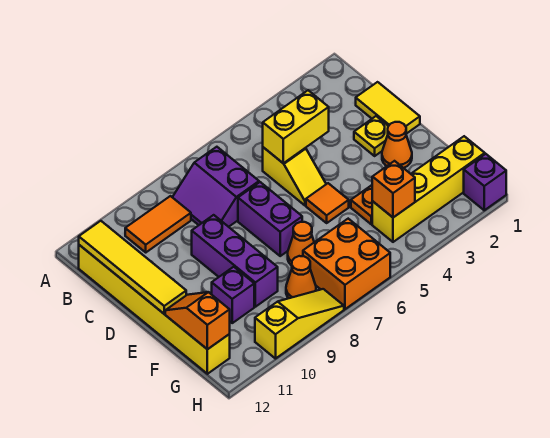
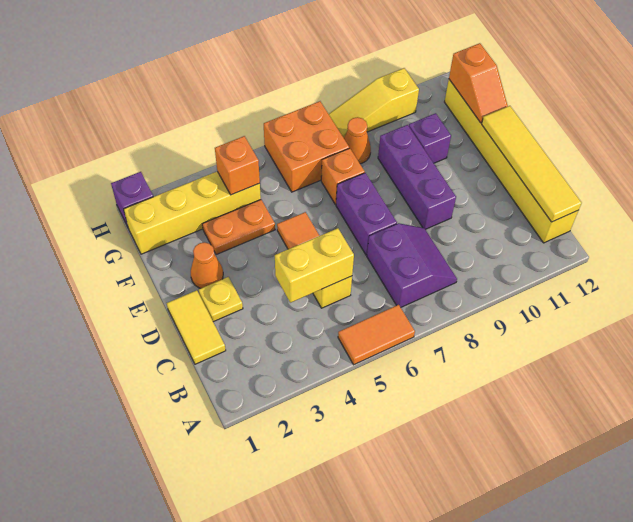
orange tile B9:B10 level 1 -> orange tile A5:A6 level 1
orange cone F7 level 1 -> orange brick F7 level 1

